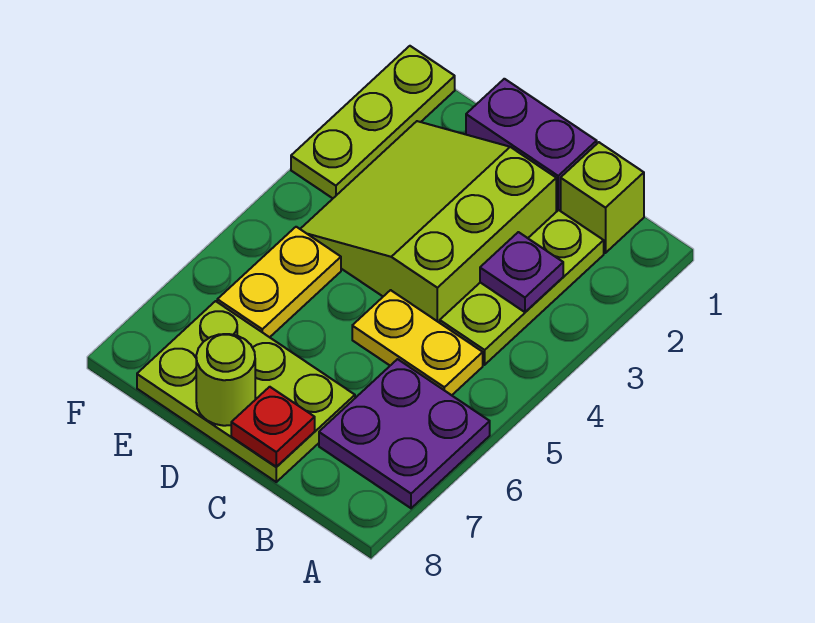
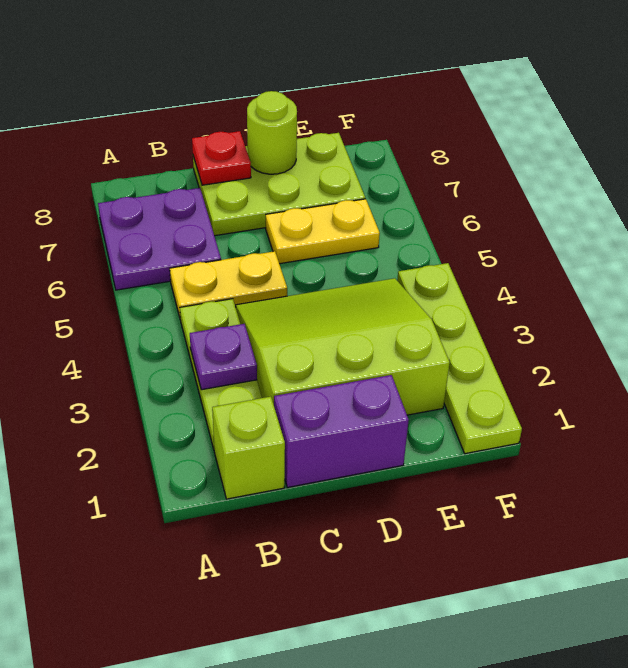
lime slope C2:E4 level 1 top C -> lime slope C2:E4 level 1 top 2
yellow plate E5:E6 level 1 -> yellow plate D6:E6 level 1
lime plate F1:F3 level 1 -> lime plate F1:F4 level 1

